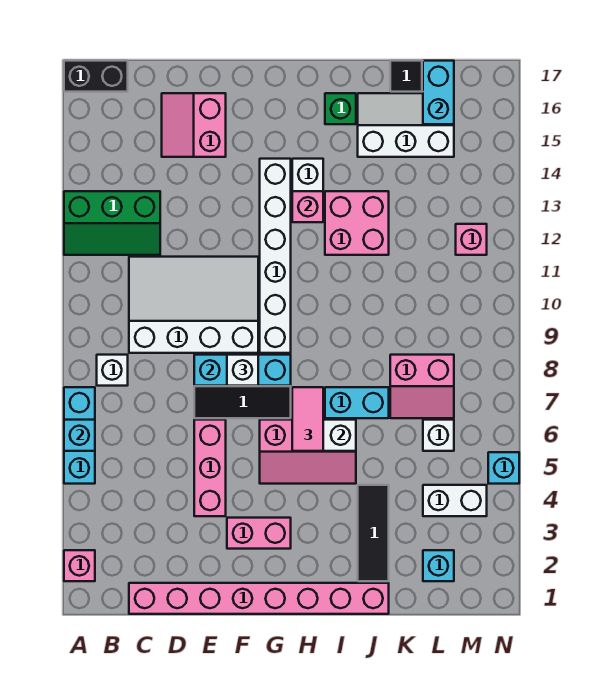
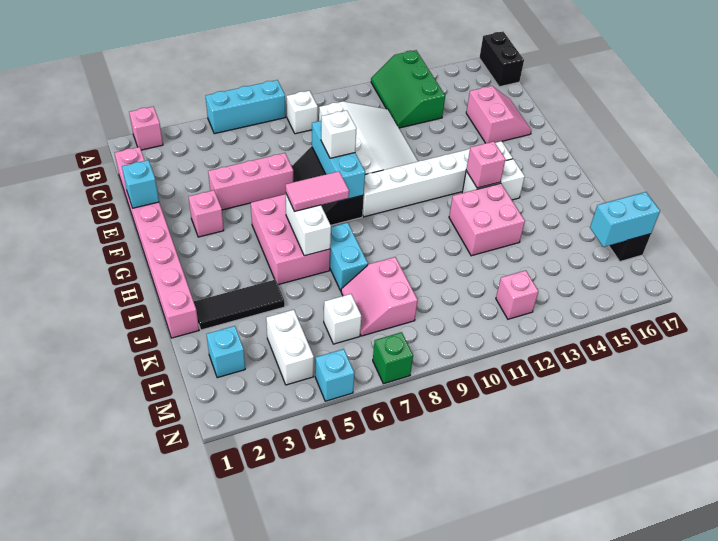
cyan brick A6 level 2 -> cyan brick E1 level 2
pink slope D15:E16 level 1 top E -> pink slope D15:E16 level 1 top 15
pink brick F3:G3 level 1 -> pink brick F3 level 1
pink slope G5:I6 level 1 top 6 -> pink brick G5:I6 level 1
green brick I16 level 1 -> green brick N7 level 1
white slope J15:L16 level 1 top 15 -> none

